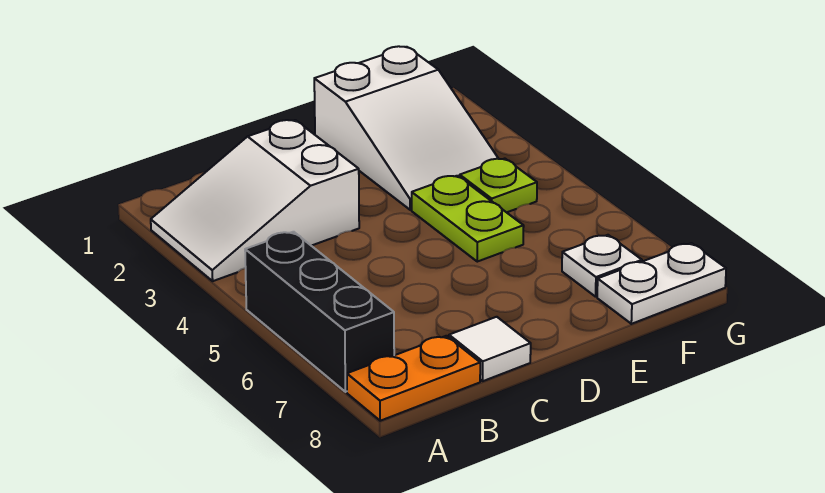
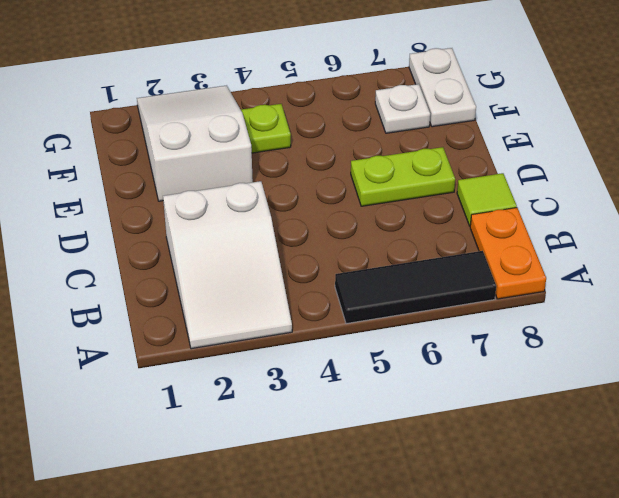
black brick A5:A7 level 1 -> black tile A5:A7 level 1
white tile C8 level 1 -> lime tile C8 level 1
white slope E1:F3 level 1 top 1 -> white slope E2:G3 level 1 top E
lime plate E4:E5 level 1 -> lime plate D6:D7 level 1

